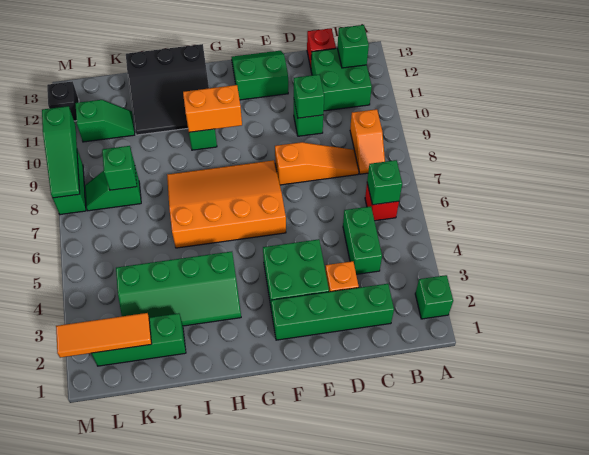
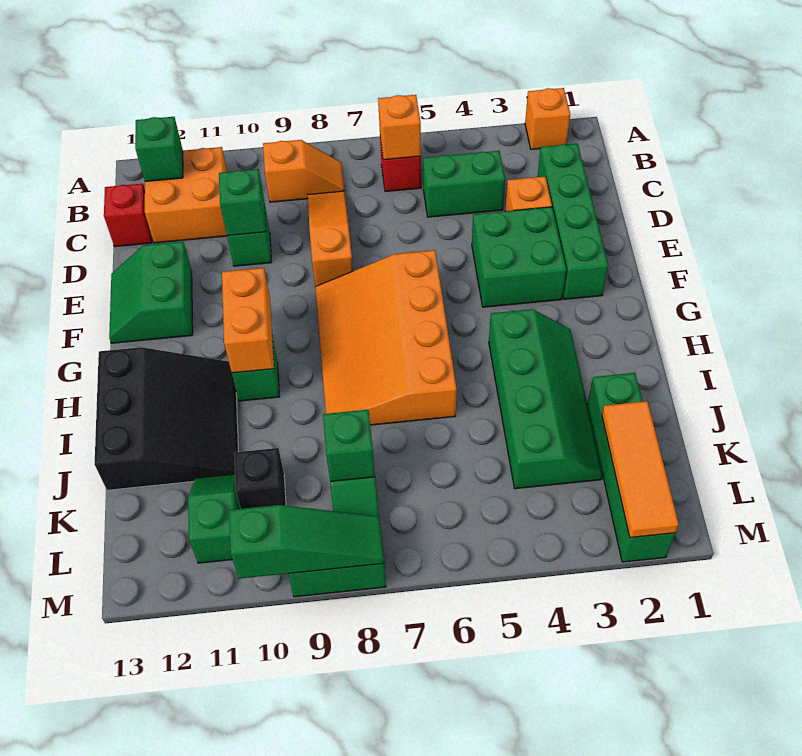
green brick A2 level 1 -> orange brick A2 level 1
green brick B6 level 2 -> orange brick B6 level 2
green brick B11:C12 level 1 -> orange brick B11:C12 level 1
green brick J2:L2 level 1 -> green brick J2:M2 level 1
black brick M12 level 1 -> black brick K10 level 1

